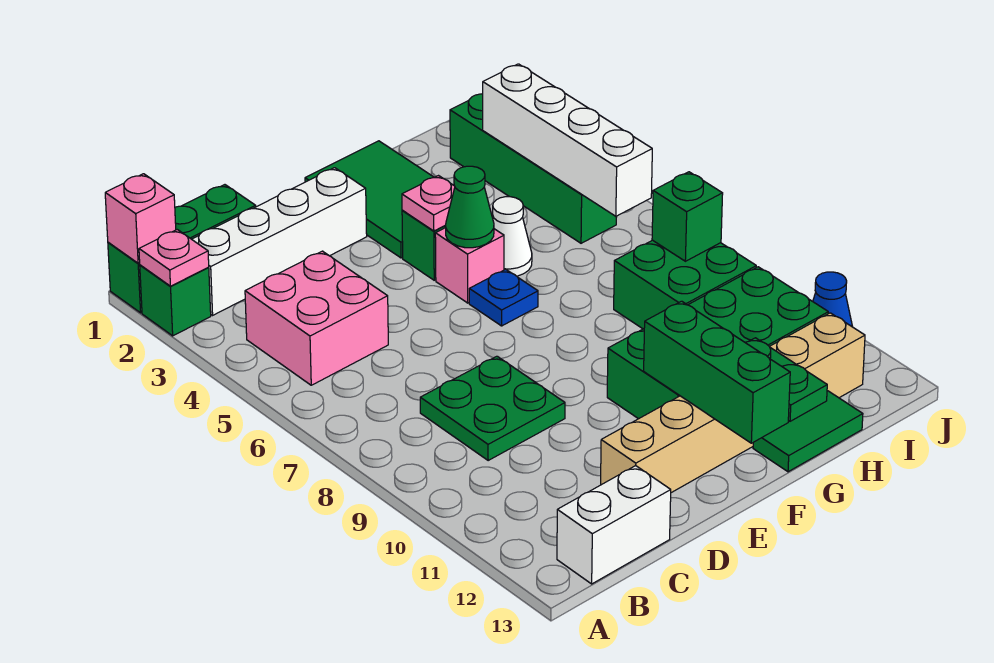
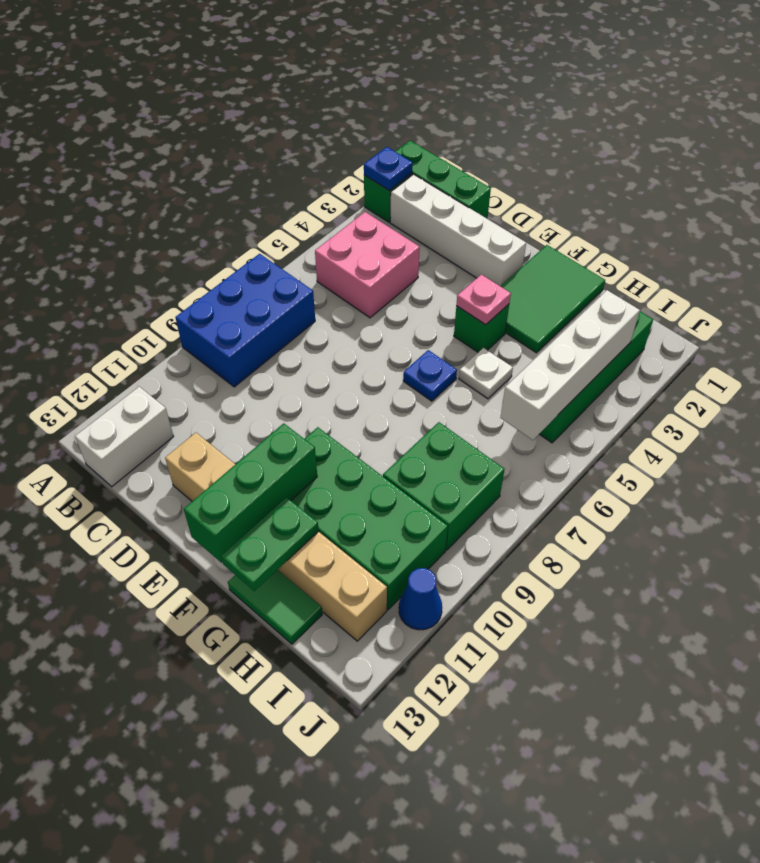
pink brick A1 level 2 -> none
pink plate A2 level 2 -> blue plate A2 level 2
none -> blue brick A7:B9 level 1
white brick B13:C13 level 1 -> white brick B12:B13 level 1
green plate C8:D9 level 1 -> none
pink brick F5 level 1 -> none
green cone F5 level 2 -> none
white cone G5 level 1 -> white plate G5 level 1
green brick I8 level 2 -> none

